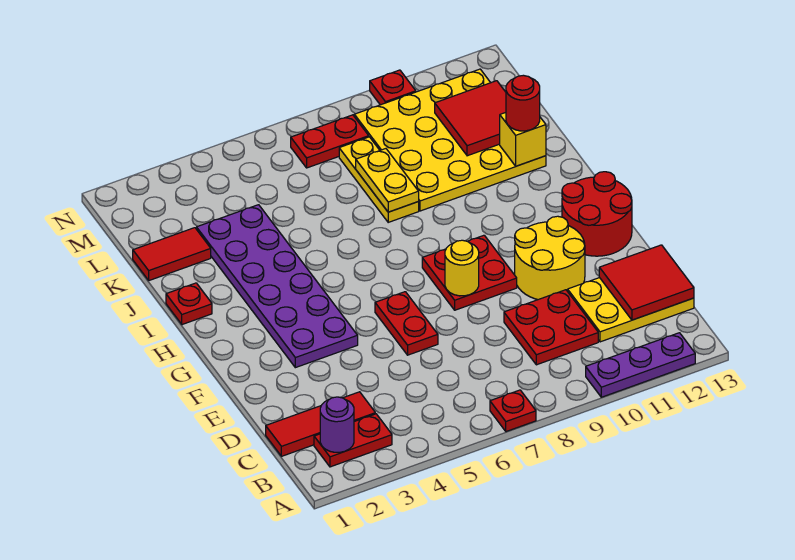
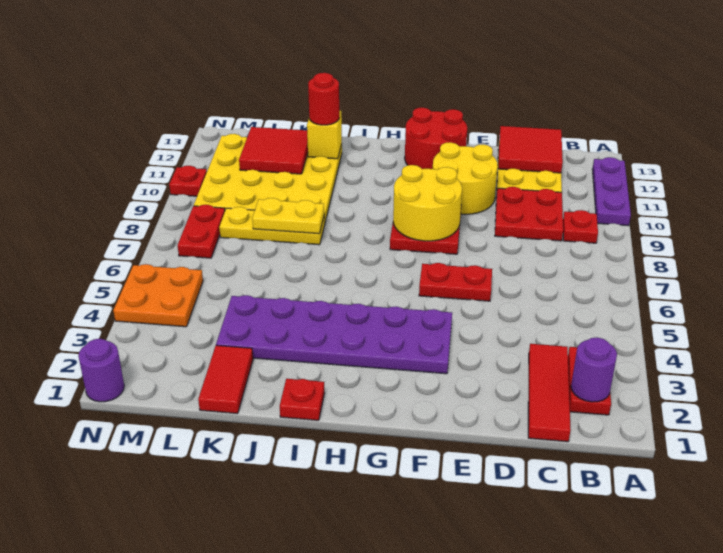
red plate A7 level 1 -> red plate B9 level 1
yellow round brick F8 level 2 -> yellow round brick F8:G9 level 2
none -> orange plate M4:N5 level 1
none -> purple round brick N1 level 1

